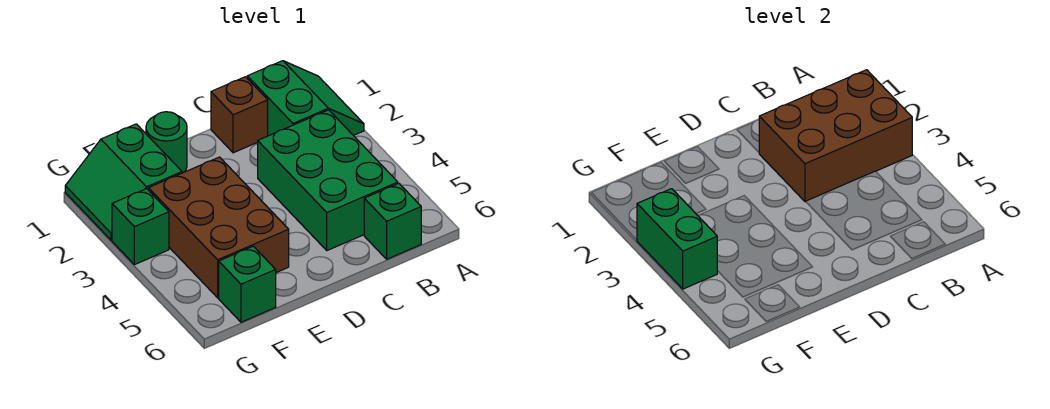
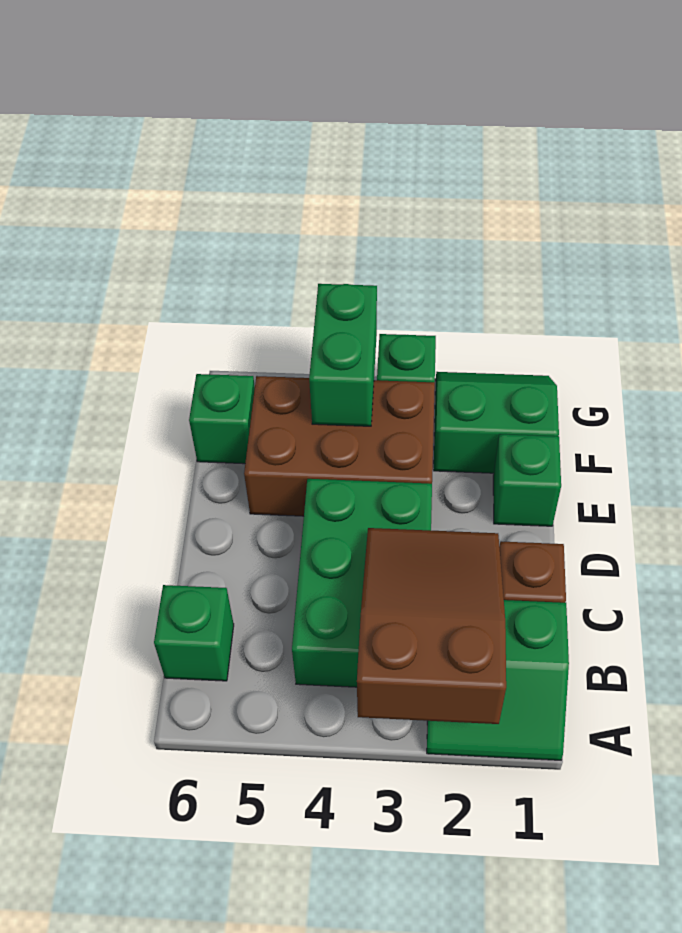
brown brick A2:C3 level 2 -> brown slope A2:C3 level 2 top A
green brick B3:C5 level 1 -> green brick B3:D4 level 1
green round brick E1 level 1 -> green brick E1 level 1
green brick G3:G4 level 2 -> green brick F4:G4 level 2

